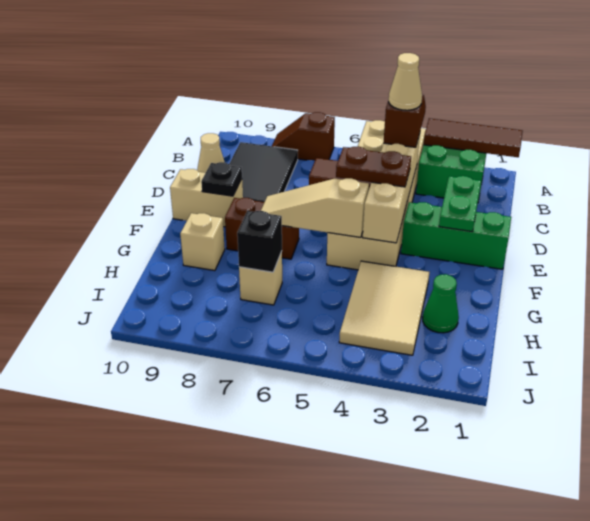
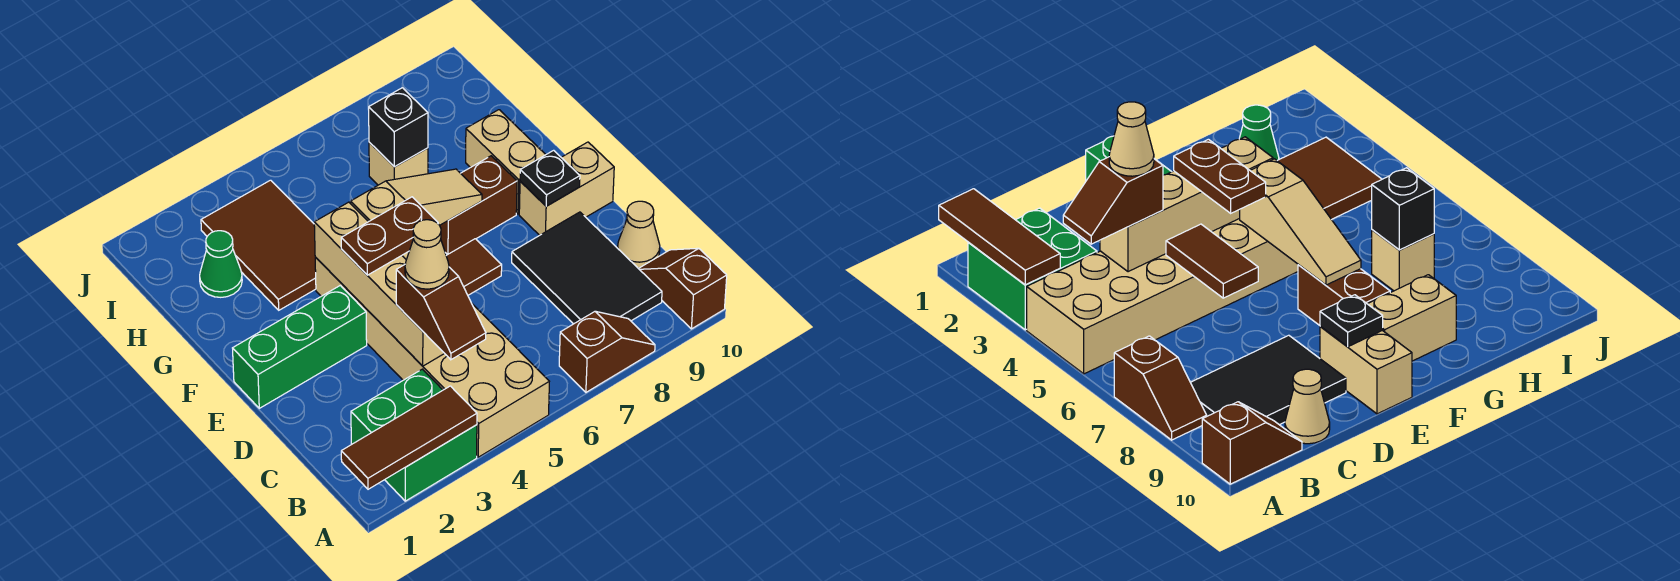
none -> brown slope A10:B10 level 1 top A
green plate D2:E2 level 2 -> none
tan tile G3:I4 level 1 -> brown tile G3:I4 level 1
tan brick G9 level 1 -> tan brick F9:G9 level 1

